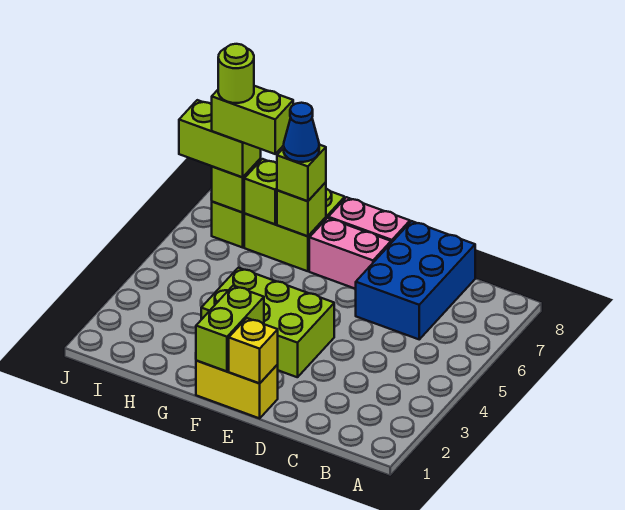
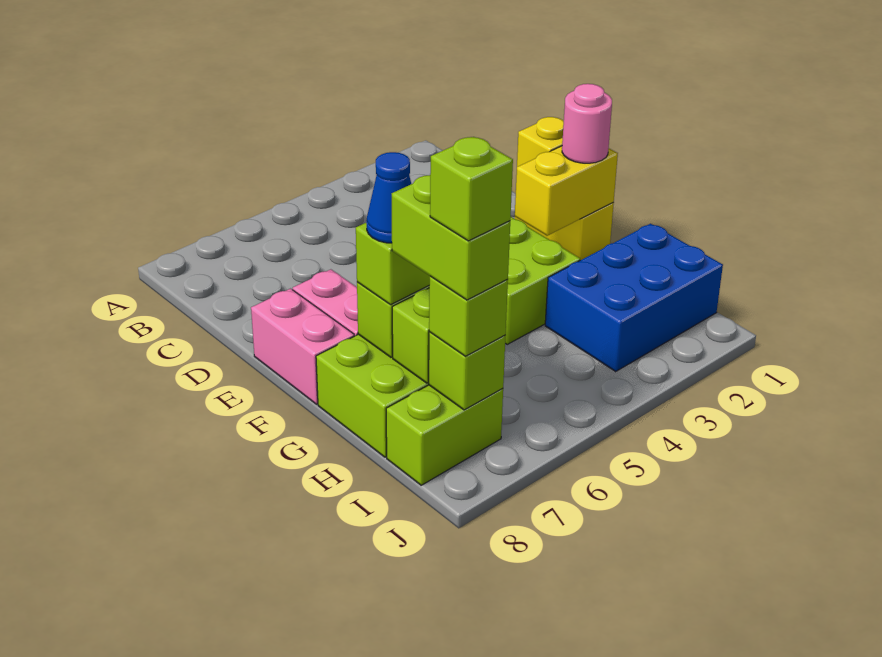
blue brick C6:D8 level 1 -> blue brick H1:I3 level 1
lime brick F1:F2 level 2 -> yellow brick F1:F2 level 2
none -> pink round brick F1 level 3
lime brick I7:J7 level 3 -> lime brick I7 level 3
lime round brick I7 level 5 -> lime brick I7 level 5

